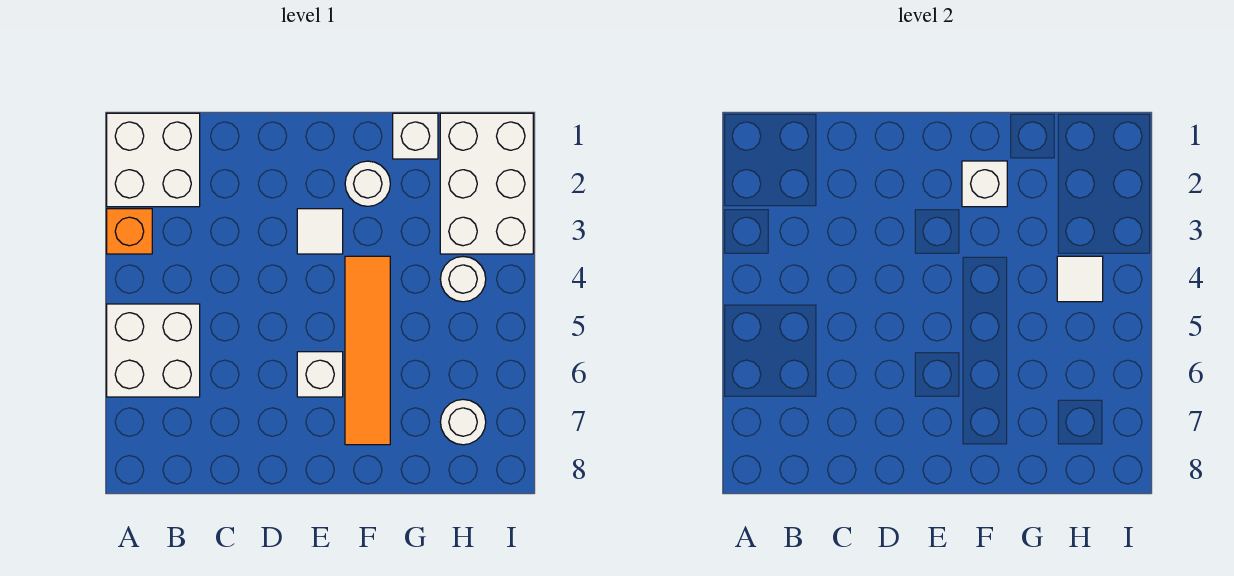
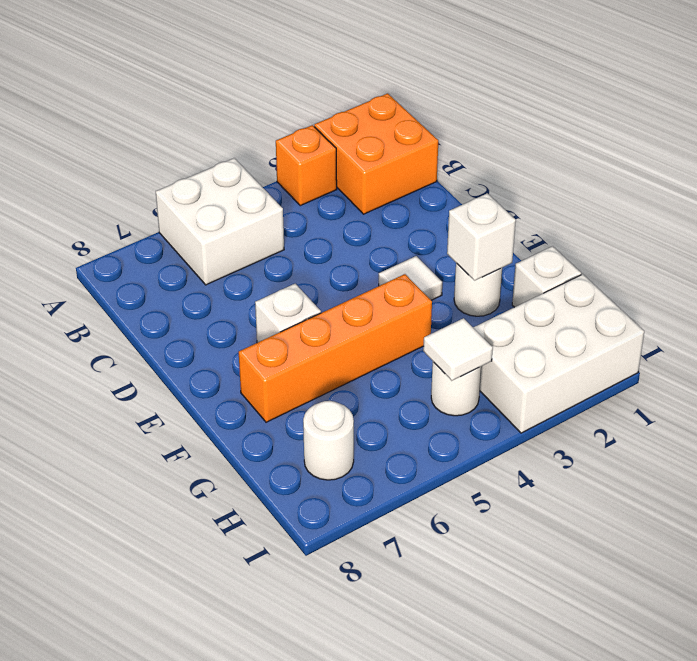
white brick A1:B2 level 1 -> orange brick A1:B2 level 1
orange tile F4:F7 level 1 -> orange brick F4:F7 level 1

